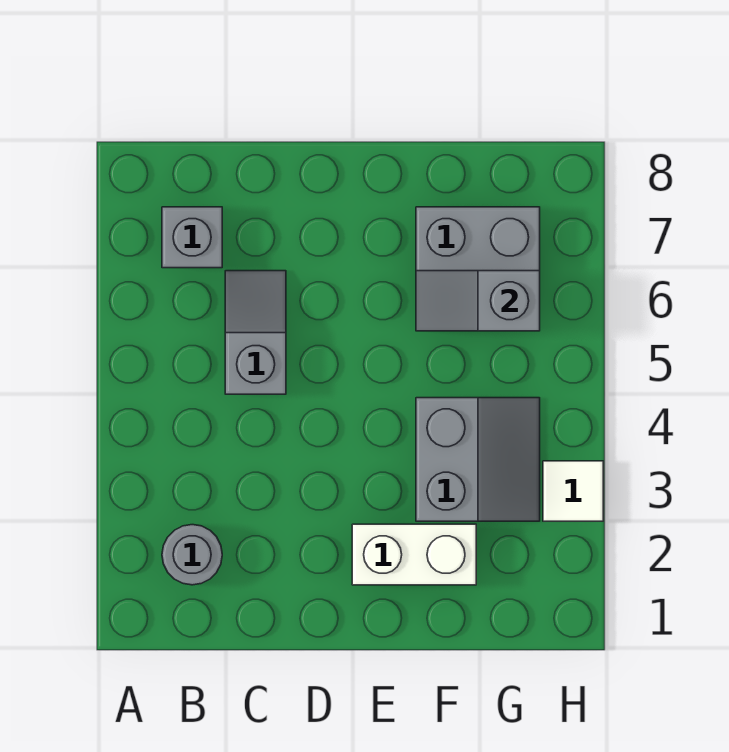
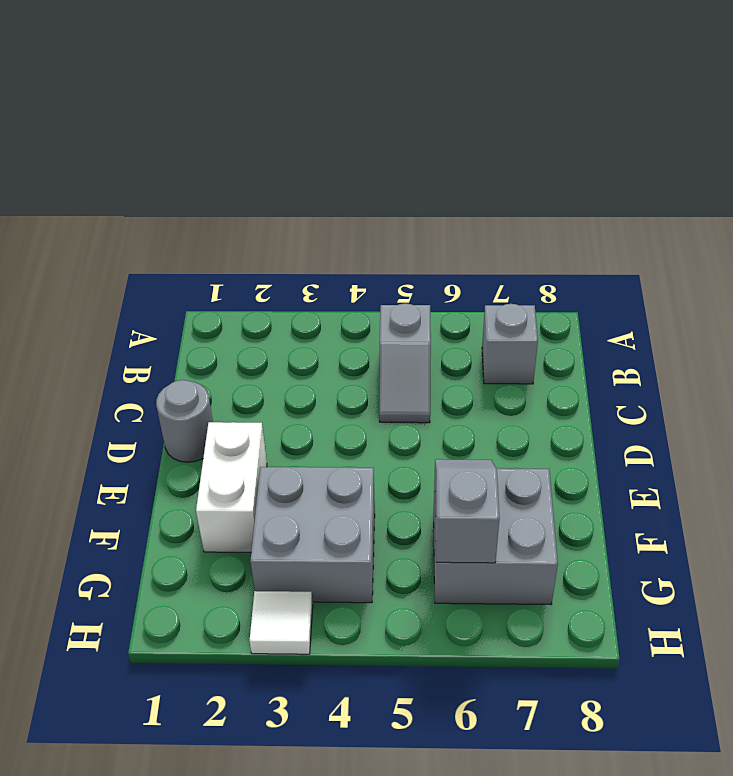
grey round brick B2 level 1 -> grey round brick D1 level 1
grey slope C5:C6 level 1 top 5 -> grey slope B5:C5 level 1 top B
grey slope F3:G4 level 1 top F -> grey brick F3:G4 level 1

